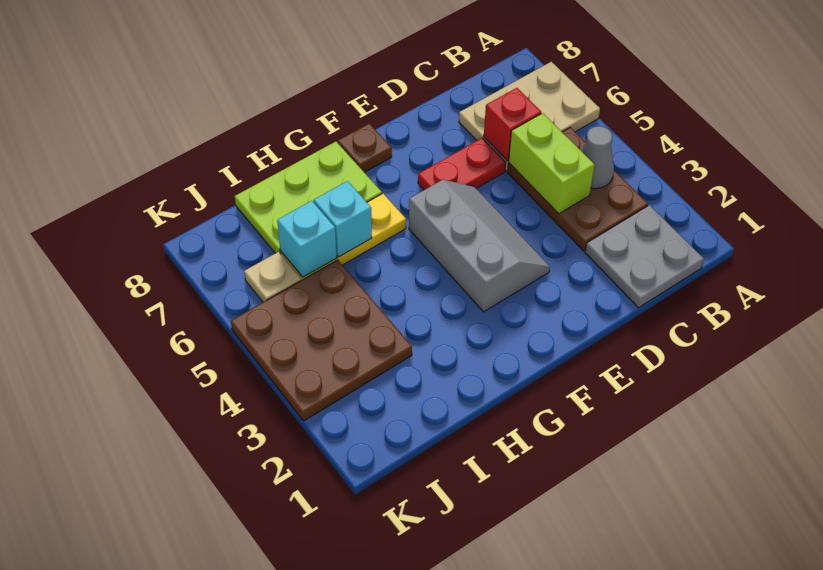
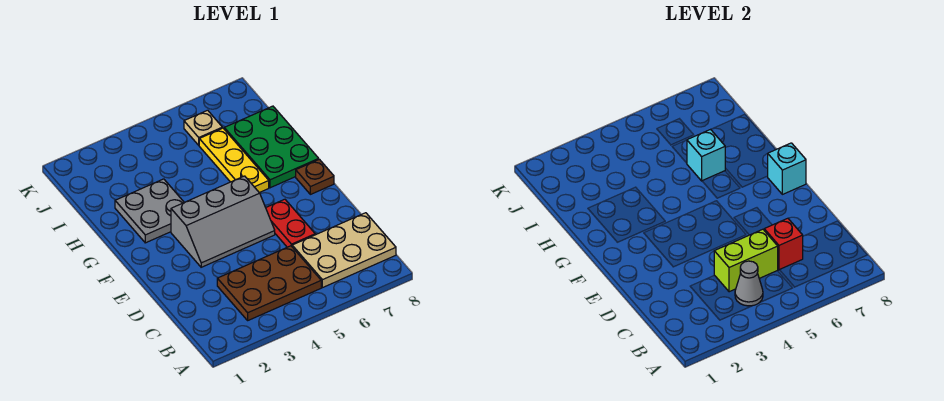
tan plate A6:C7 level 1 -> tan plate B6:C8 level 1
grey plate B1:C2 level 1 -> grey plate G2:H3 level 1
lime plate G7:I8 level 1 -> green plate G7:I8 level 1
brown plate I3:K5 level 1 -> none
cyan brick I6 level 2 -> cyan brick F8 level 2

